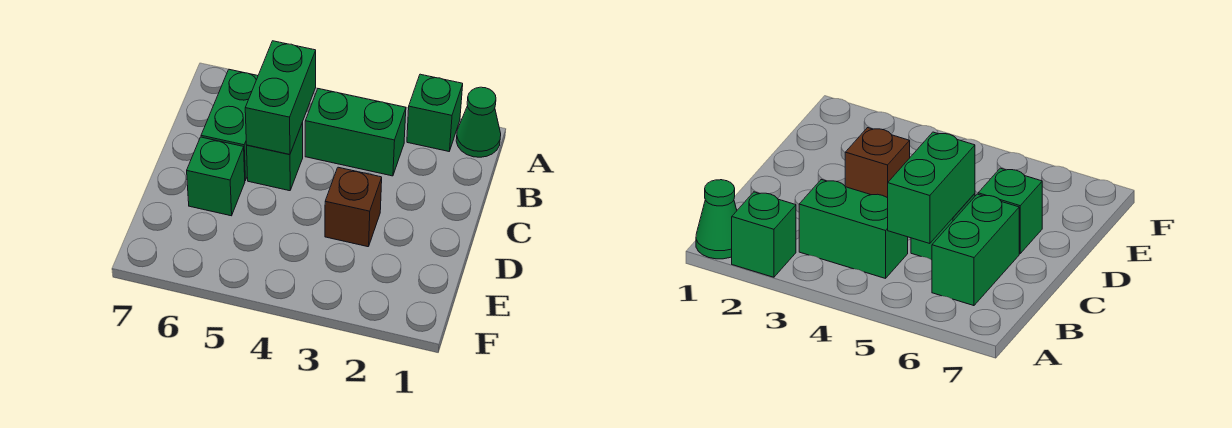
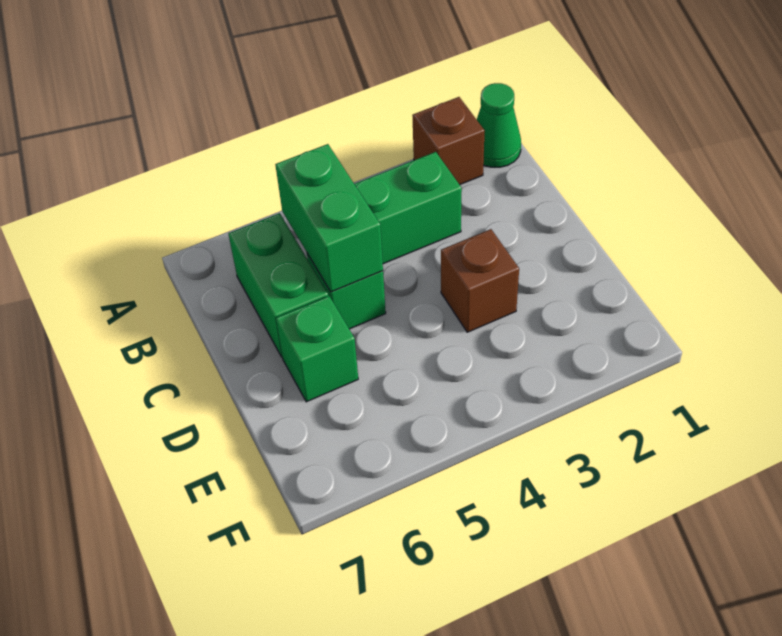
green brick A2 level 1 -> brown brick A2 level 1

